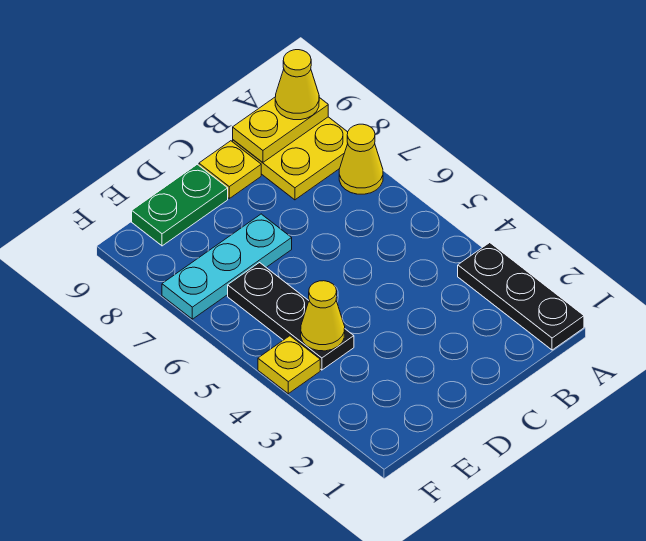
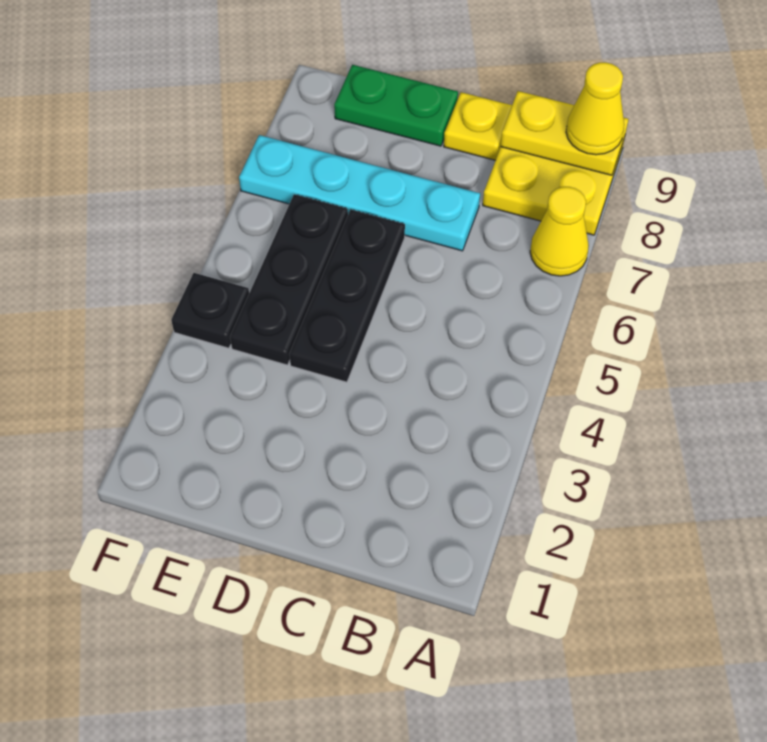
black plate A1:A3 level 1 -> black plate D4:D6 level 1
cyan plate D7:F7 level 1 -> cyan plate C7:F7 level 1
yellow cone E4 level 2 -> none
yellow plate F4 level 1 -> black plate F4 level 1

